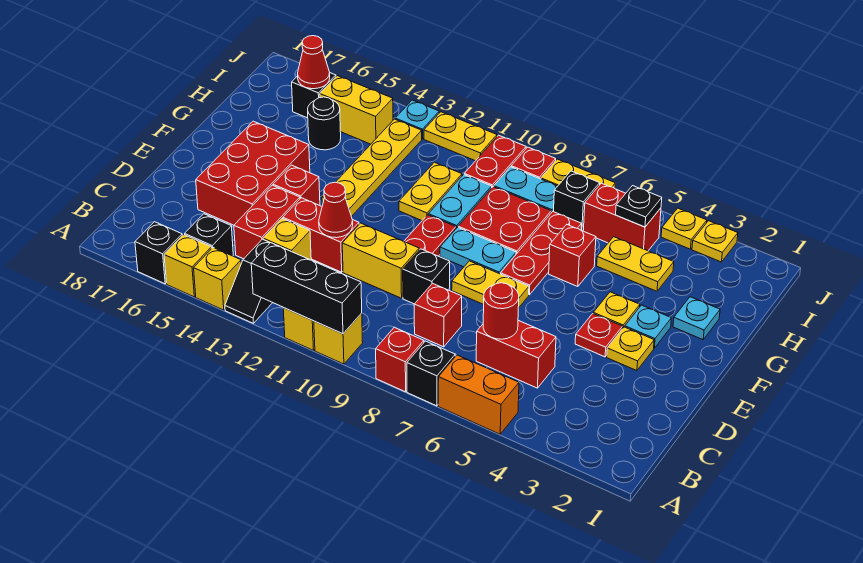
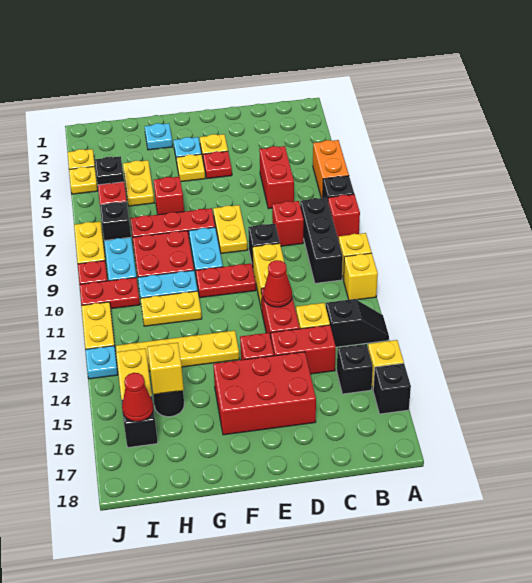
black brick A10:A12 level 2 -> black brick B8:B10 level 1
yellow brick A14 level 1 -> yellow brick H15 level 2
red round brick C6 level 2 -> none

